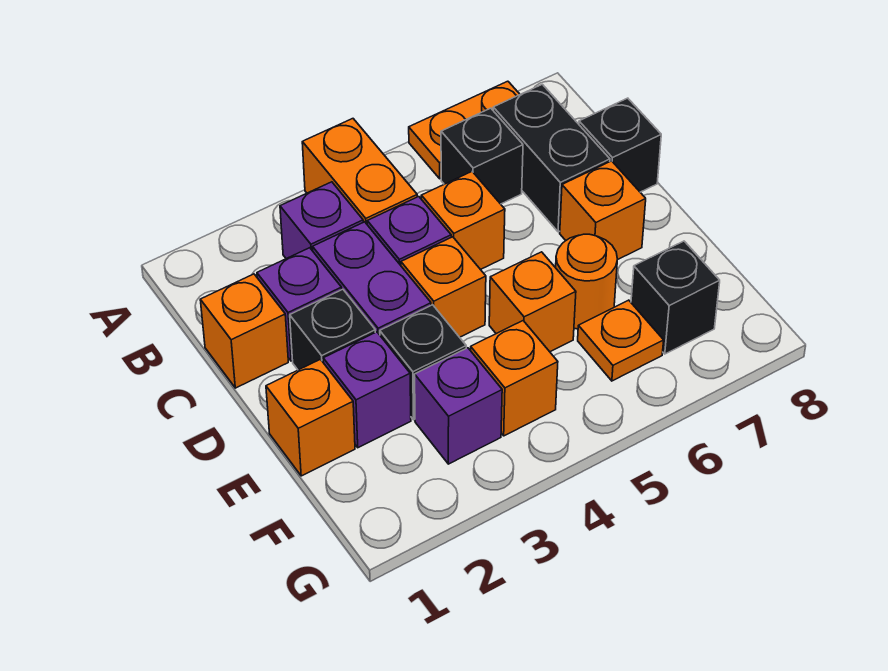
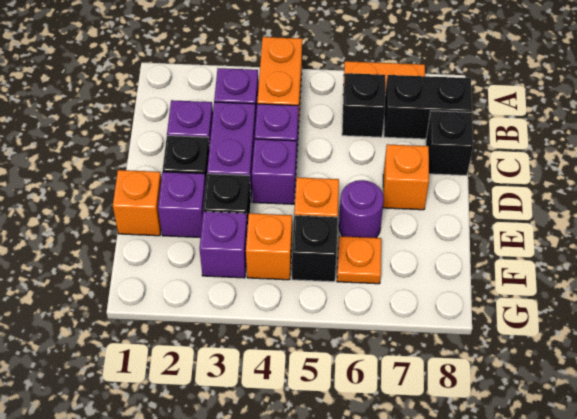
black brick B7:C7 level 1 -> black brick B7:B8 level 1
orange brick C1 level 1 -> none
orange brick C5 level 1 -> none
orange brick D4 level 1 -> purple brick D4 level 1
orange round brick E6 level 1 -> purple round brick E6 level 1
black brick F7 level 1 -> black brick F5 level 1

